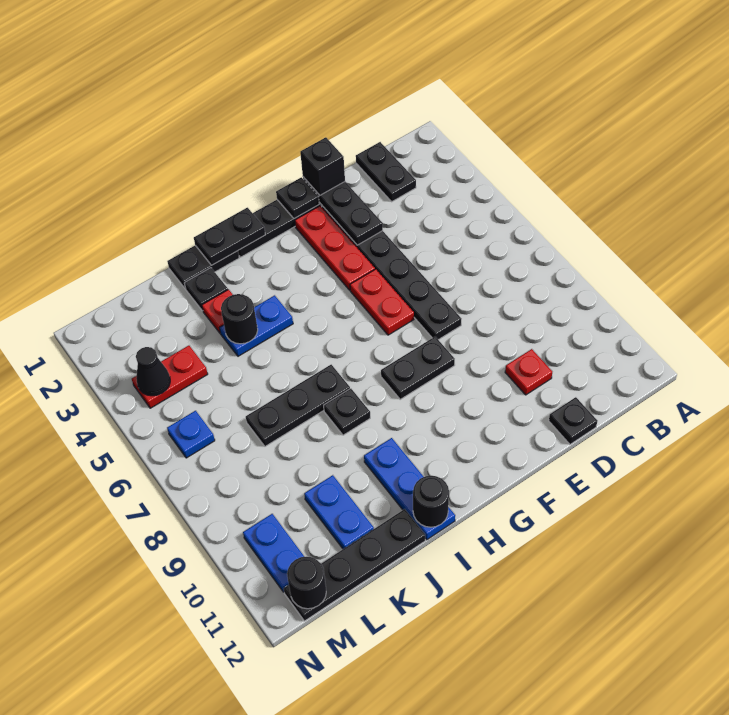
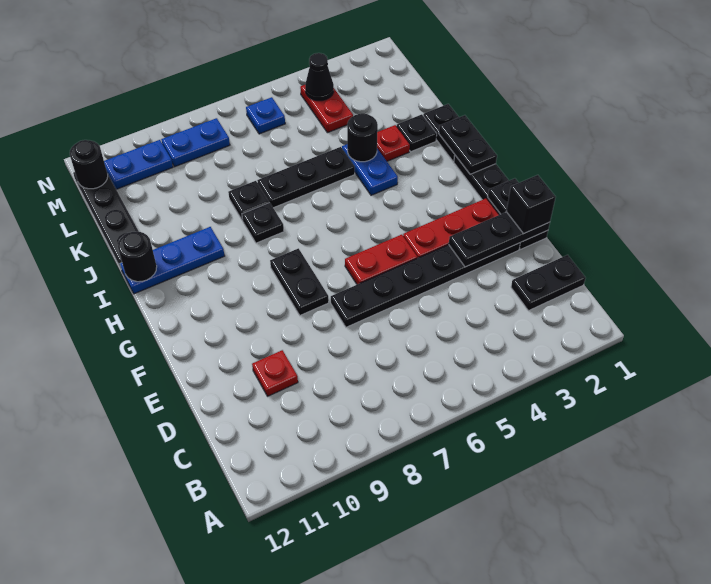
black plate D12 level 1 -> black plate J8 level 1
black plate I7:K7 level 1 -> black plate J5:J7 level 1
blue plate K10:K11 level 1 -> blue plate M8:M9 level 1

